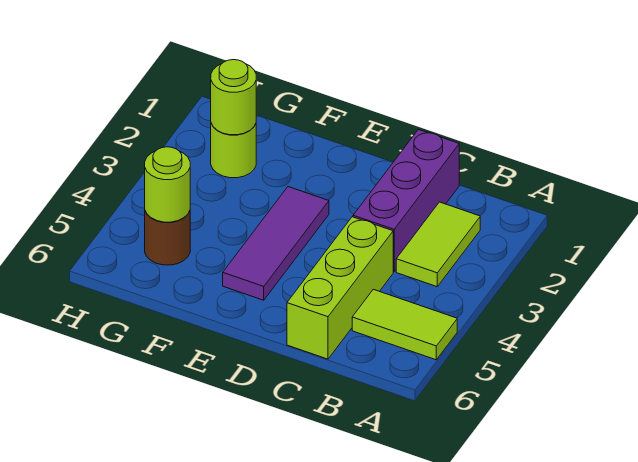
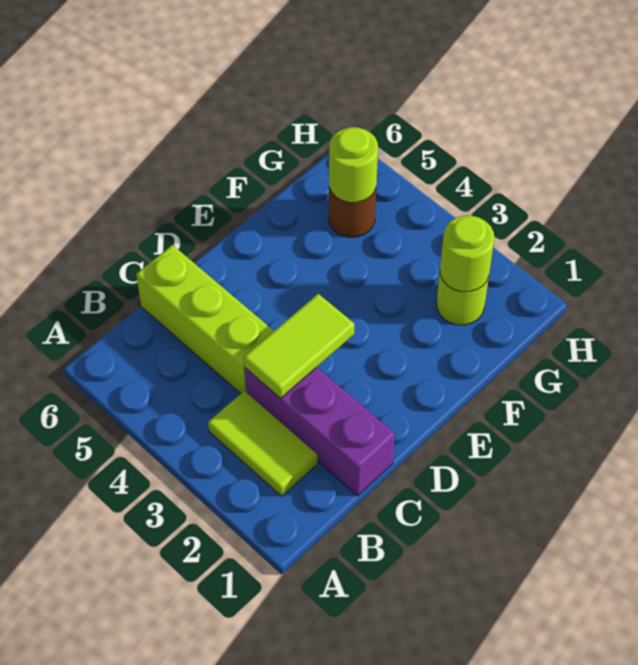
lime tile A5:B5 level 1 -> lime tile C3:D3 level 2
purple tile E3:E5 level 1 -> none

